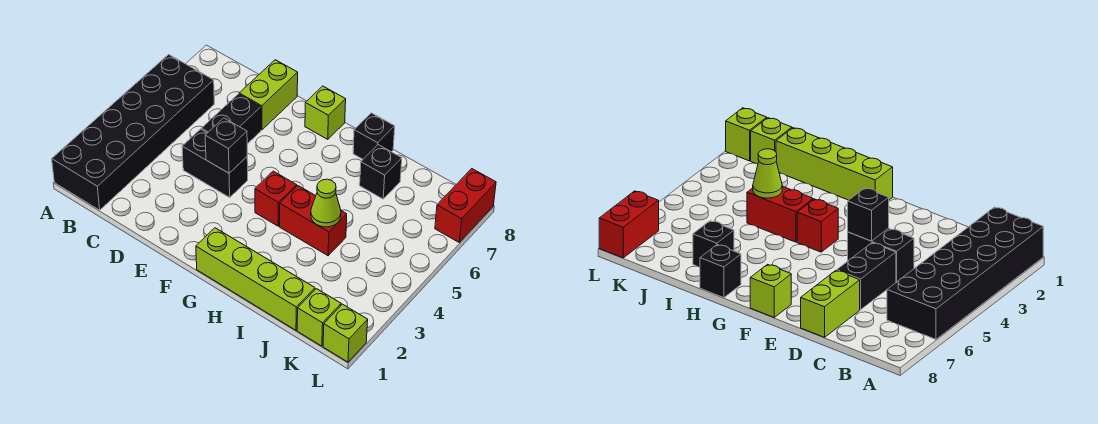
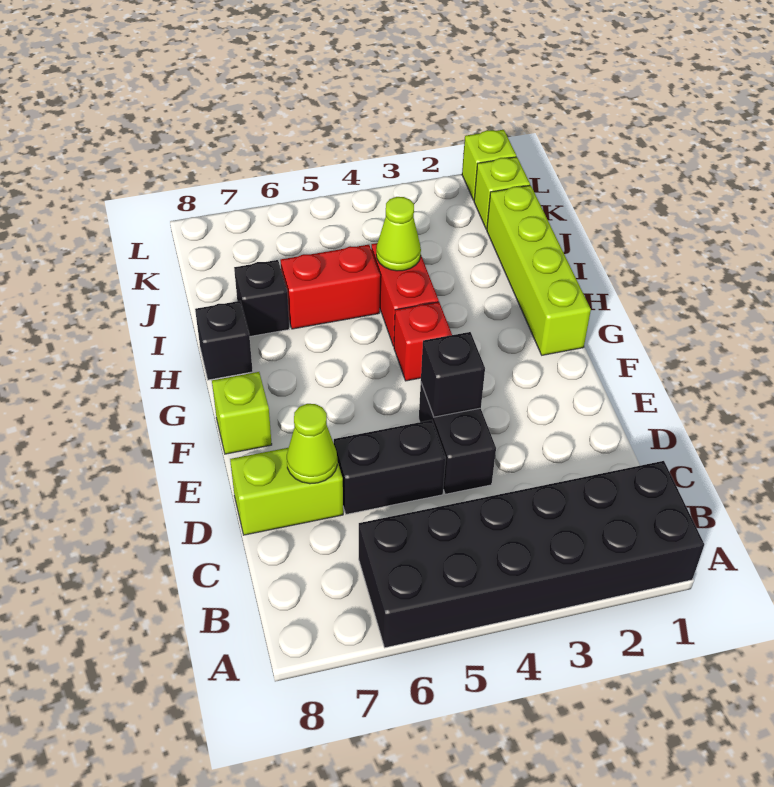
none -> lime cone D7 level 2
red brick L7:L8 level 1 -> red brick I5:I6 level 1

